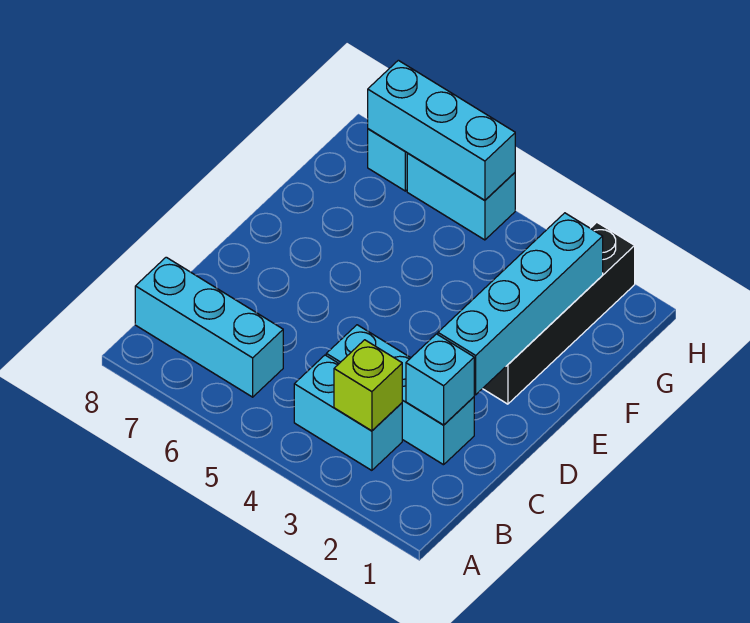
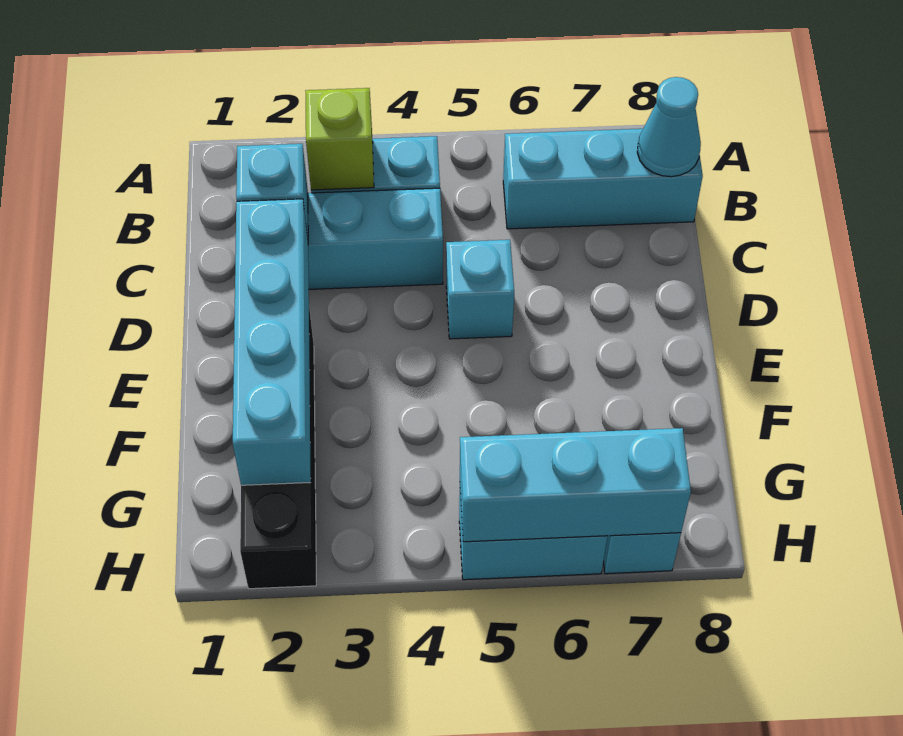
none -> cyan cone B8 level 2
none -> cyan brick D5 level 1

